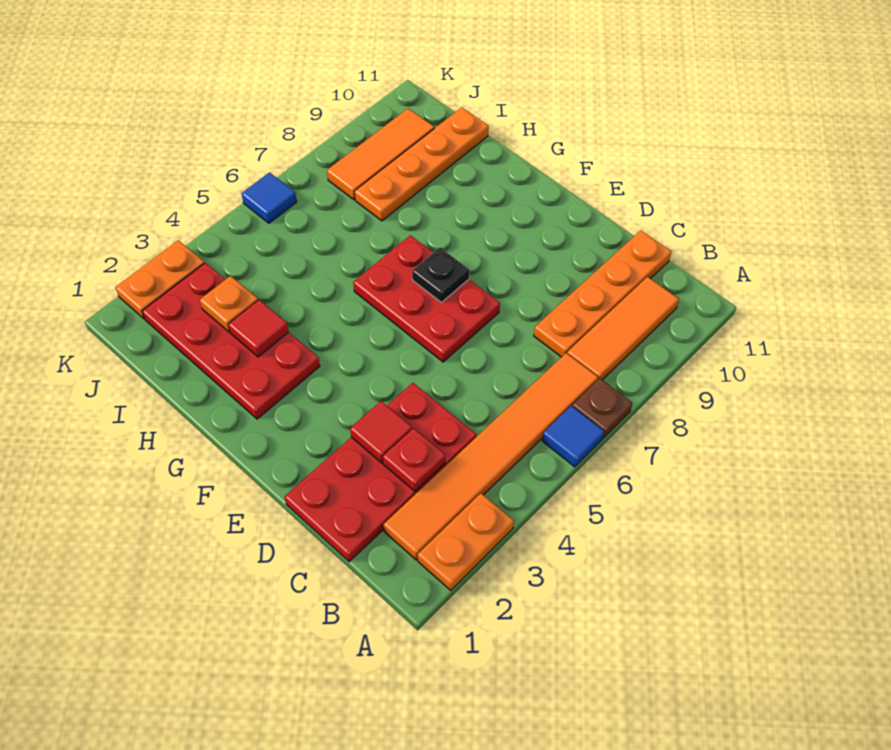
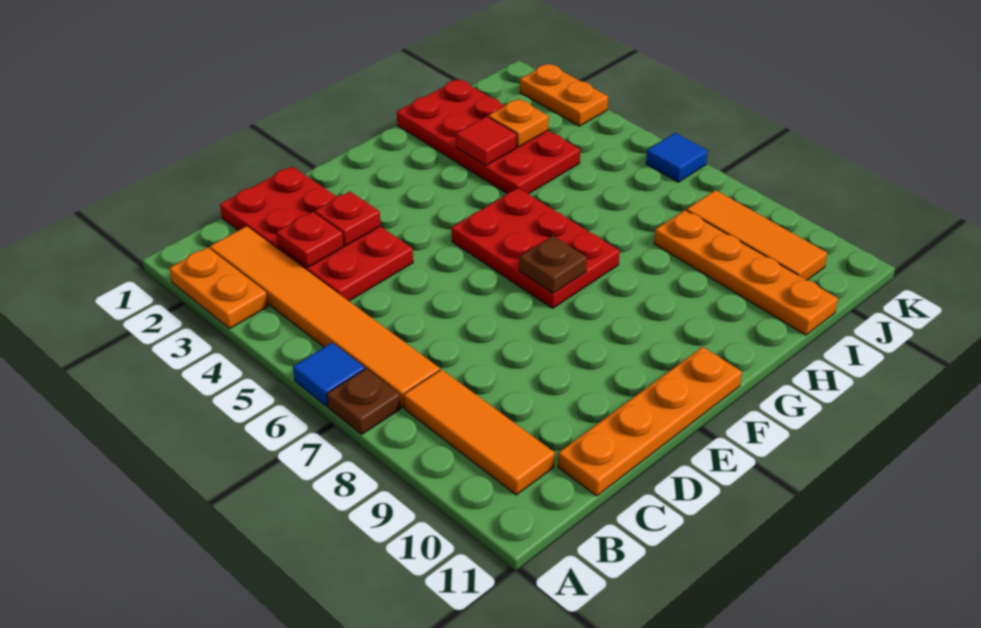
orange plate C8:C11 level 1 -> orange plate C11:F11 level 1
red tile D3 level 2 -> red plate D3 level 2
red plate E6:G7 level 1 -> red plate F5:G7 level 1
black plate F7 level 2 -> brown plate F7 level 2
red plate G2:J3 level 1 -> red plate H1:I4 level 1

